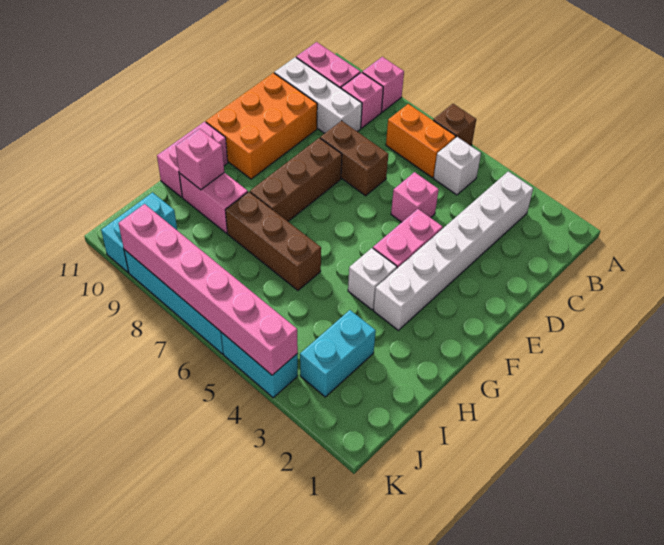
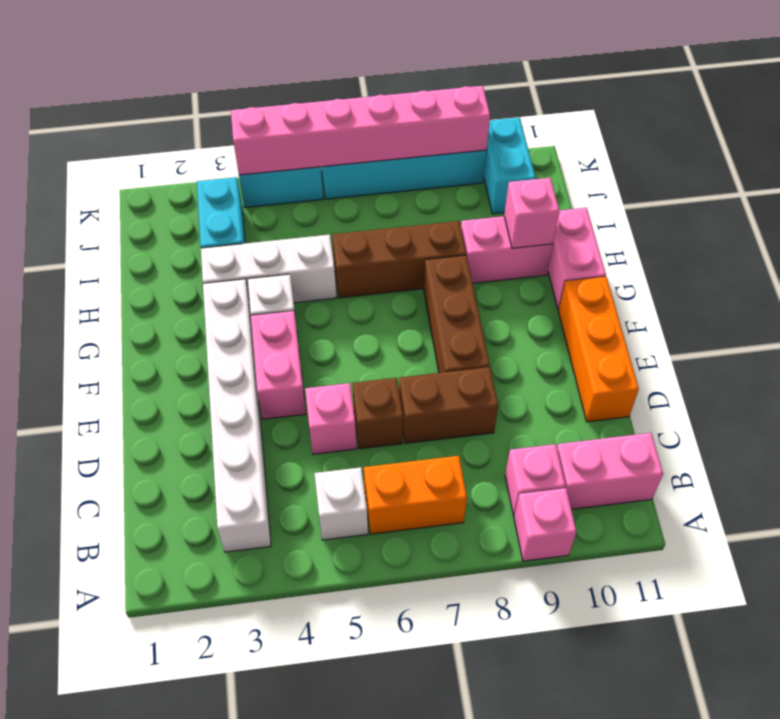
brown brick A6 level 1 -> brown brick D6 level 1
white brick C9:C11 level 1 -> white brick H3:H5 level 1
orange brick D10:F11 level 1 -> orange brick D11:F11 level 1

